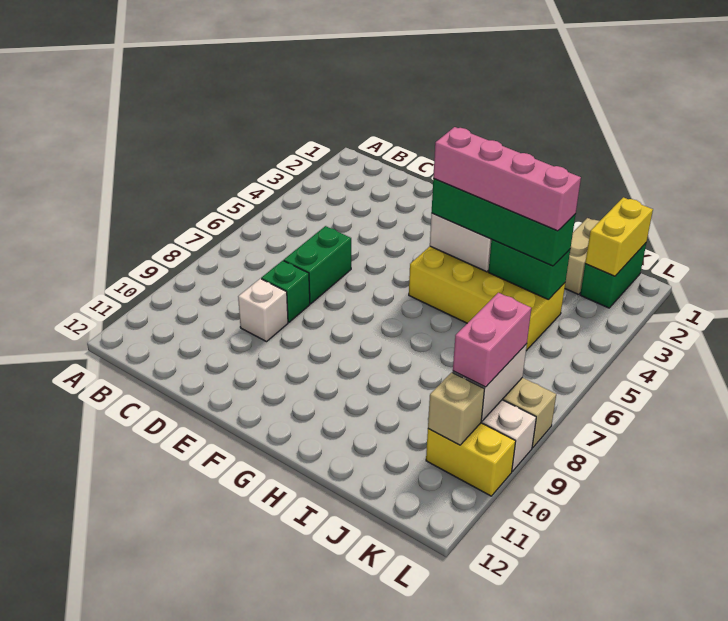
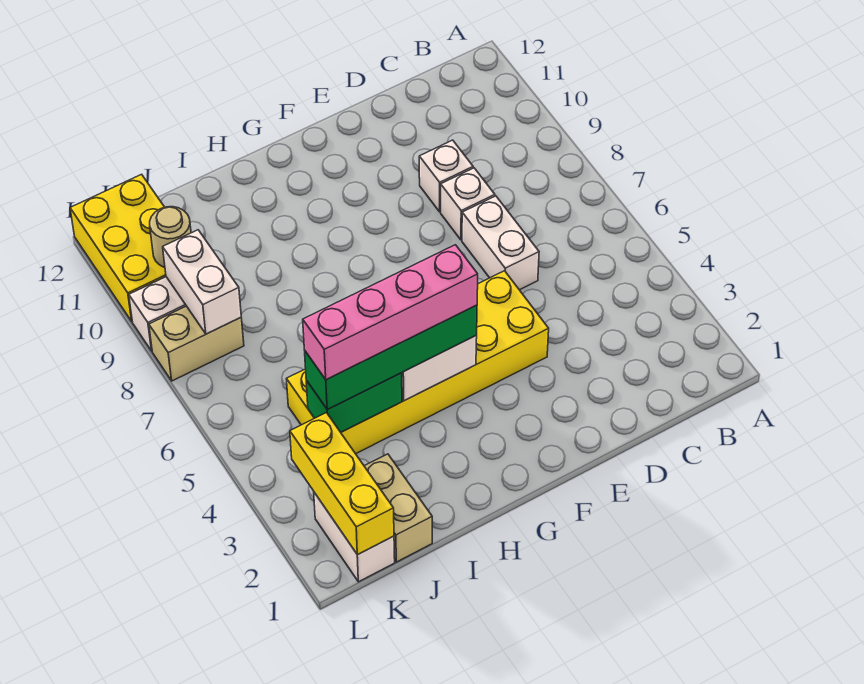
green brick D6:D7 level 1 -> white brick D6:D7 level 1
green brick D8 level 1 -> white brick D8 level 1
yellow brick G4:J5 level 1 -> yellow brick E4:J5 level 1
green brick K1:K2 level 1 -> white brick K1:K2 level 1
yellow brick K1:K2 level 2 -> yellow brick K1:K3 level 2
pink brick K8:K9 level 3 -> none
yellow brick K10:L10 level 1 -> yellow brick K10:L12 level 1
tan brick K10 level 2 -> tan round brick K10 level 2

